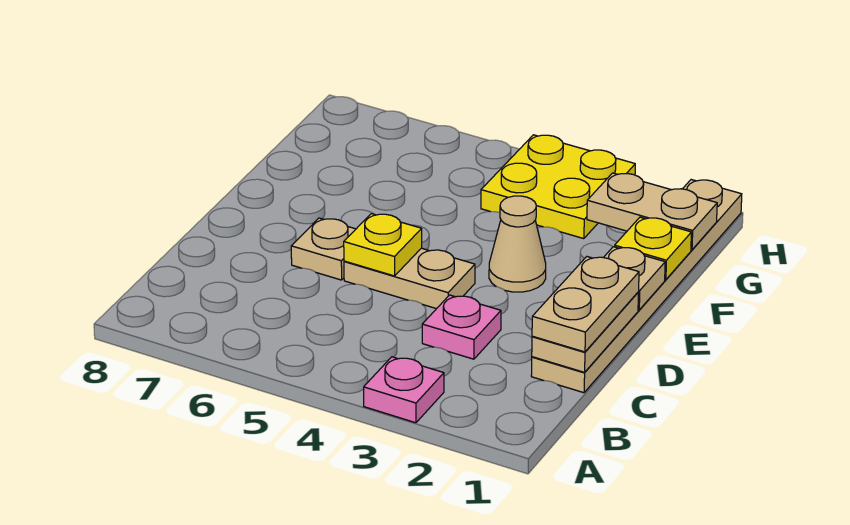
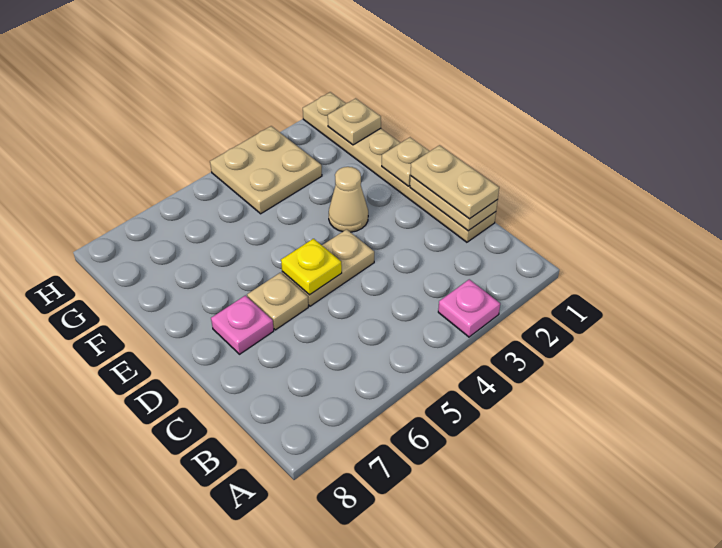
pink plate C3 level 1 -> pink plate D7 level 1
yellow plate F1 level 2 -> none
tan plate G1:G2 level 2 -> tan plate G1 level 2
yellow plate G3:H4 level 1 -> tan plate G3:H4 level 1

